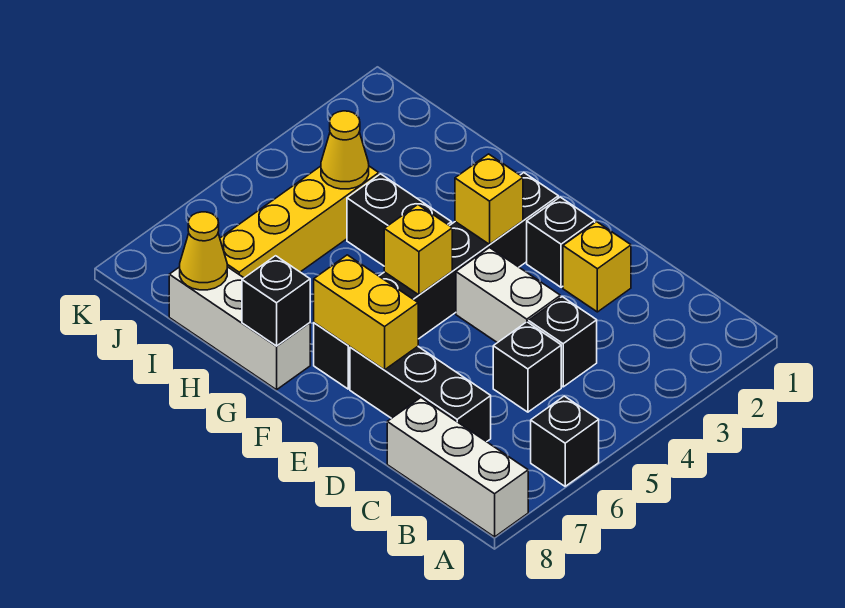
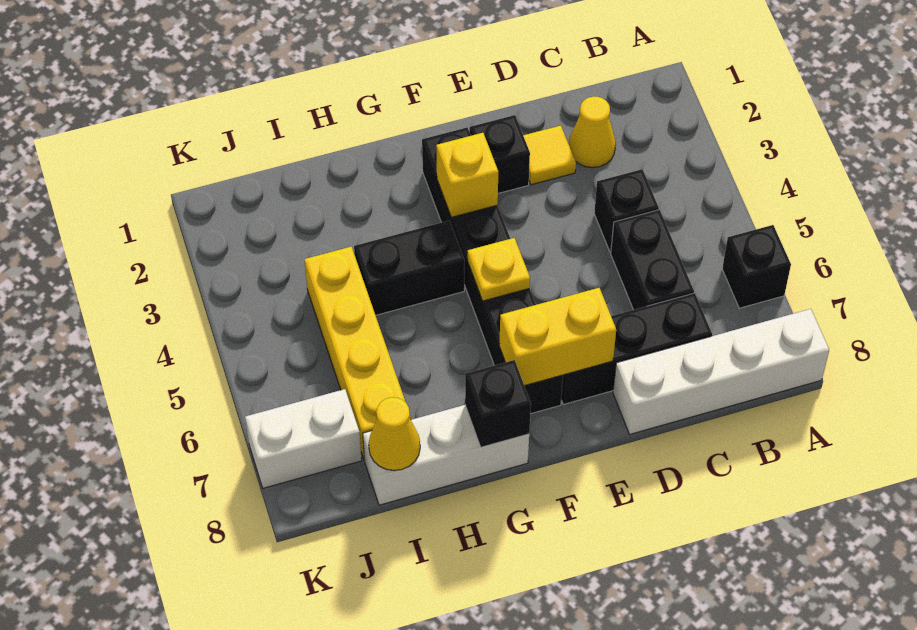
white brick A8:C8 level 1 -> white brick A8:D8 level 1
black brick C5 level 1 -> black brick C5:C6 level 1
yellow brick D2 level 1 -> yellow tile D2 level 1
white brick D4:E4 level 1 -> white brick J7:K7 level 1
yellow brick F5 level 2 -> yellow plate F5 level 2
yellow cone I4 level 2 -> yellow cone C2 level 1

